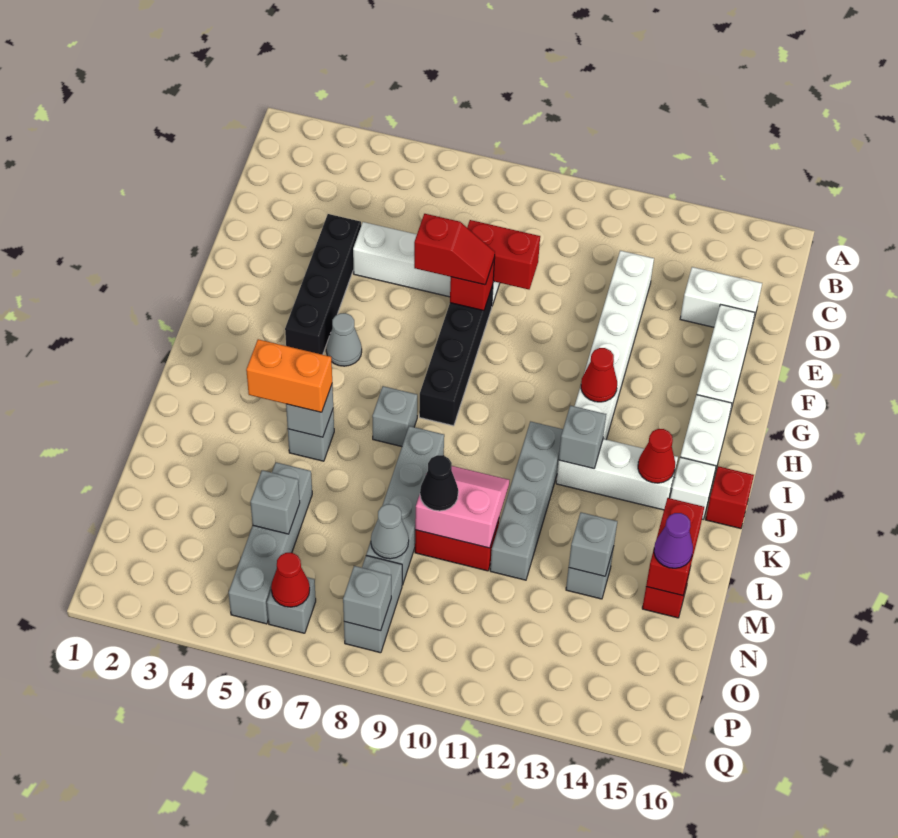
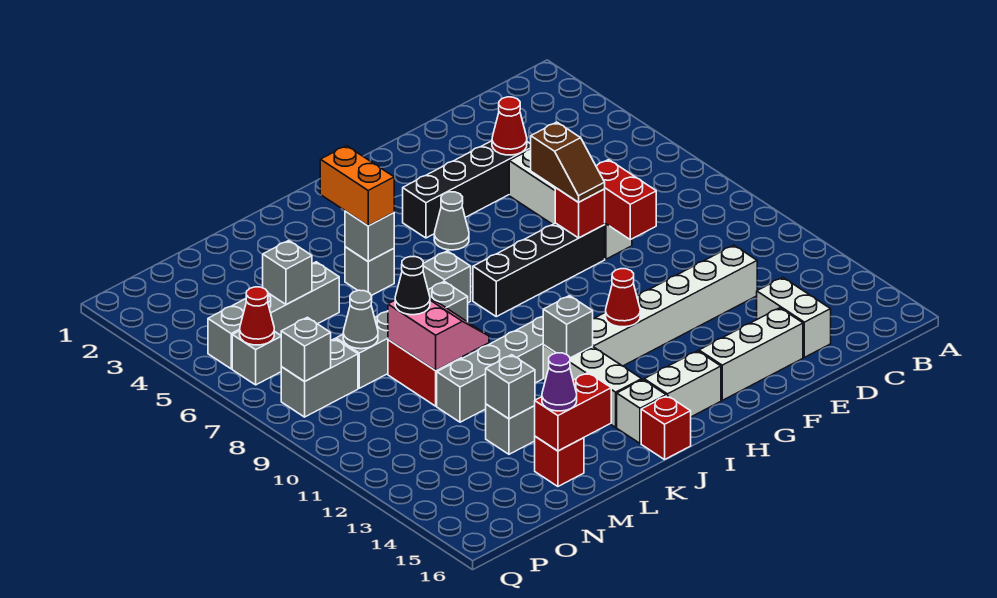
red slope F7:F8 level 3 top 7 -> brown slope F7:F8 level 3 top 7
red cone J14 level 2 -> red cone E4 level 2

